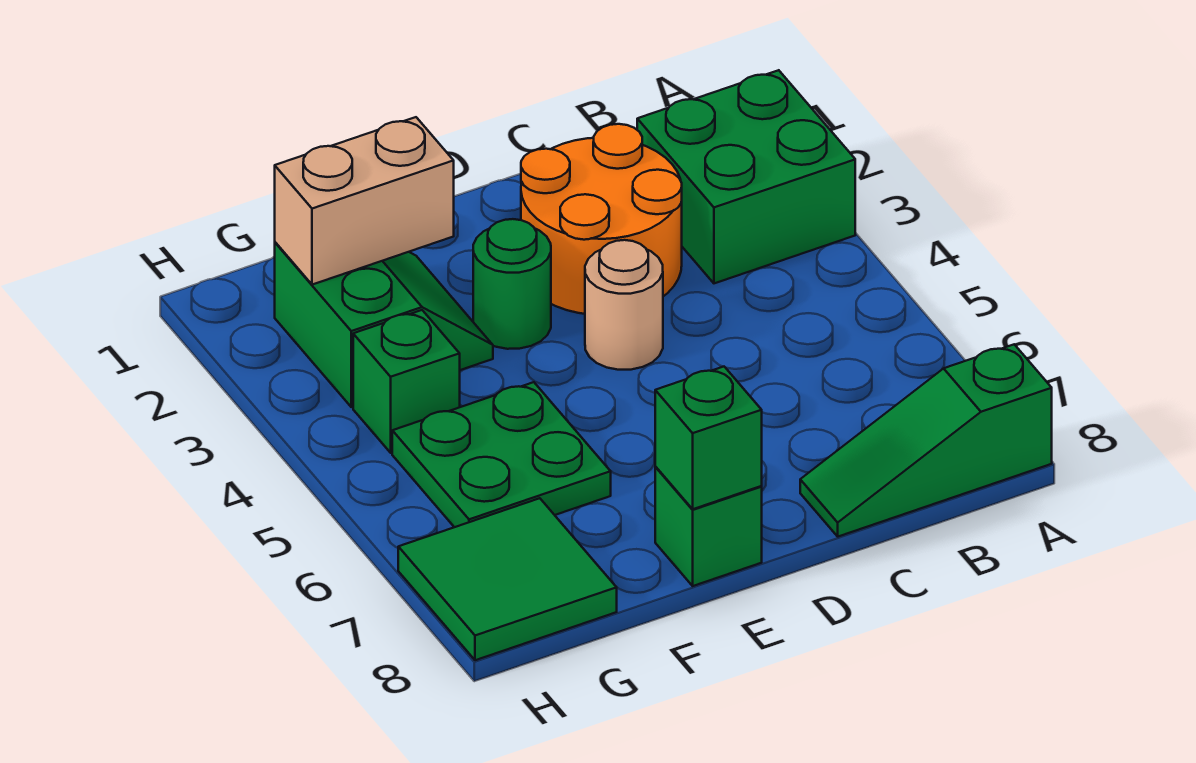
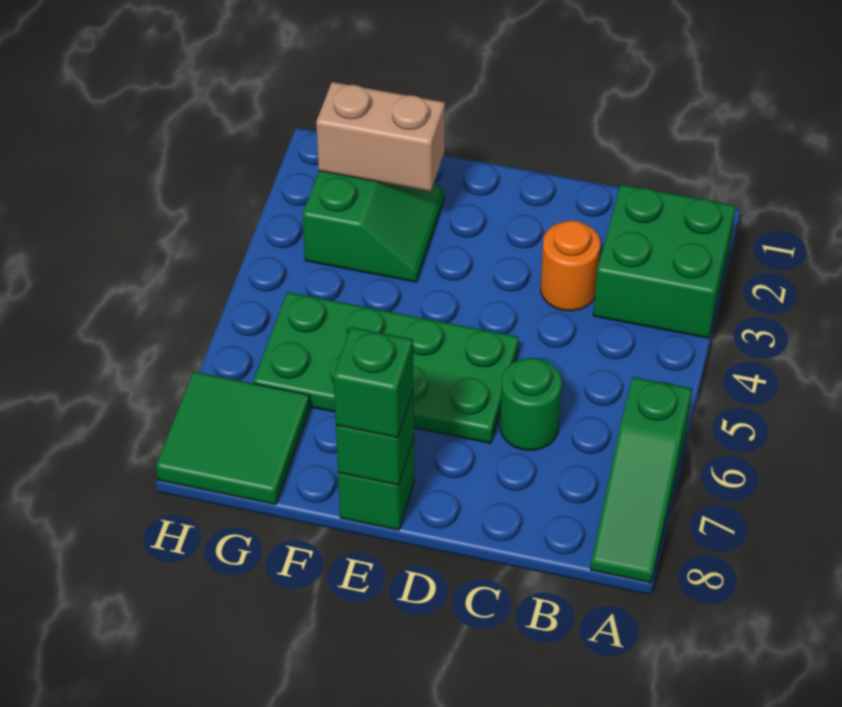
green slope A8:C8 level 1 top A -> green slope A6:A8 level 1 top 6
orange round brick C2:D3 level 1 -> orange round brick C3 level 1
tan round brick D4 level 1 -> none
green round brick E3 level 1 -> green round brick C6 level 1
green plate F5:G6 level 1 -> green plate D5:G6 level 1
green brick G4 level 1 -> green brick E8 level 3

